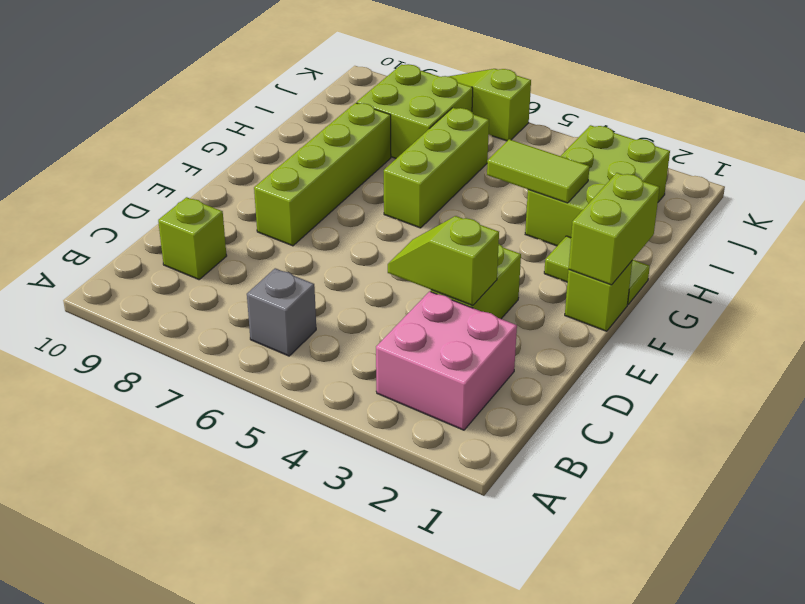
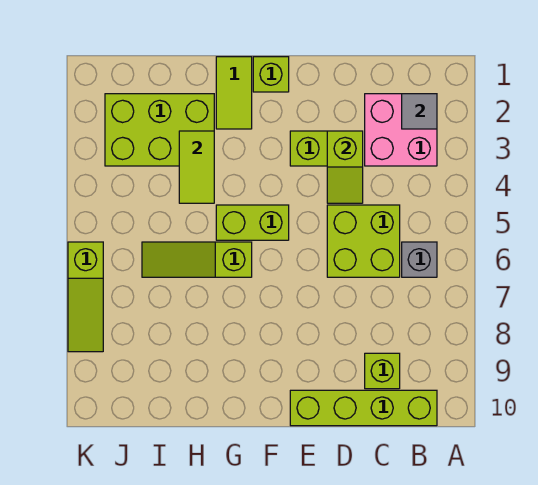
none -> grey tile B2 level 2
lime brick E8:H8 level 1 -> lime brick B10:E10 level 1
lime brick F1:G1 level 2 -> lime brick F5:G5 level 1
lime brick G6:I6 level 1 -> lime slope G6:I6 level 1 top G
lime brick I7:J8 level 1 -> lime brick C5:D6 level 1

